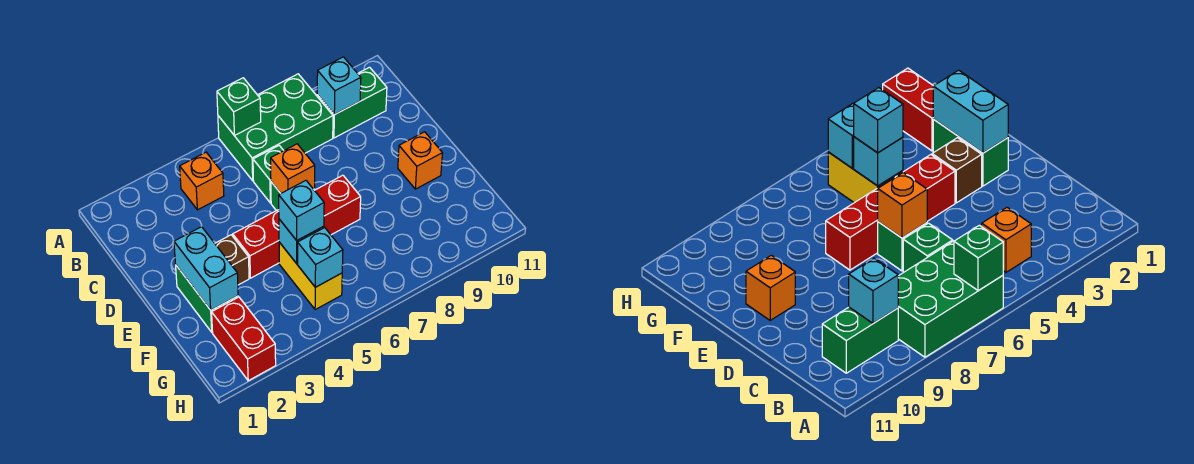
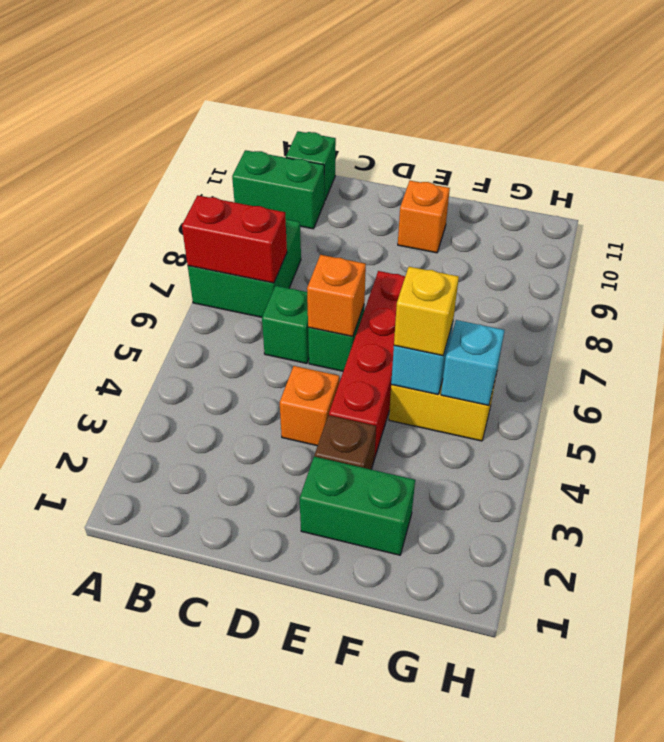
green brick A6:B8 level 1 -> green brick A7:B8 level 1
green brick A6 level 2 -> green brick B11 level 1
orange brick B4 level 1 -> orange brick D4 level 1
green brick B9:B10 level 1 -> green brick A10:B10 level 1
cyan brick B9 level 2 -> none
cyan brick E2:F2 level 2 -> none
cyan brick F5 level 3 -> yellow brick F5 level 3
red brick G2:H2 level 1 -> red brick A7:B7 level 2

